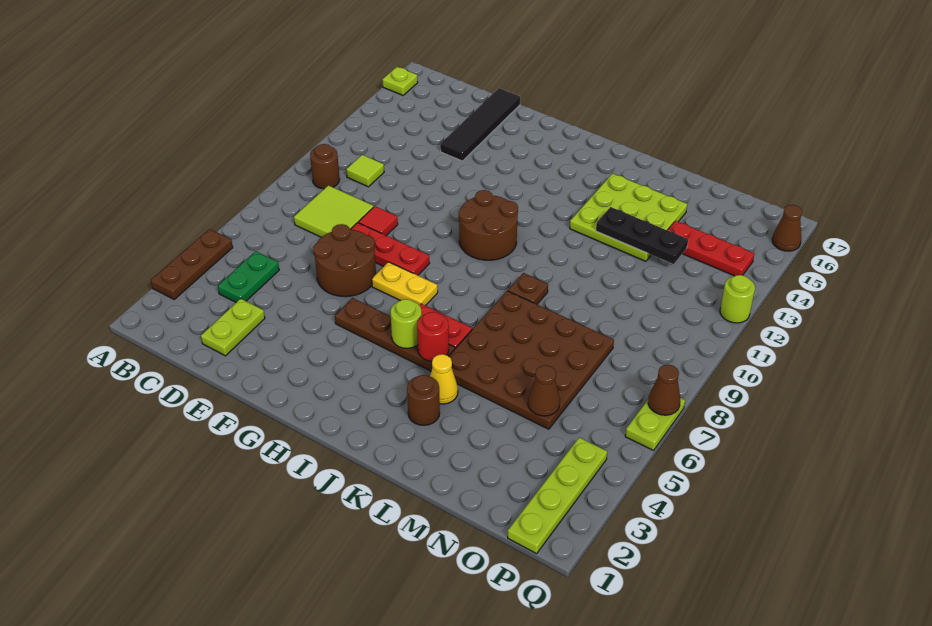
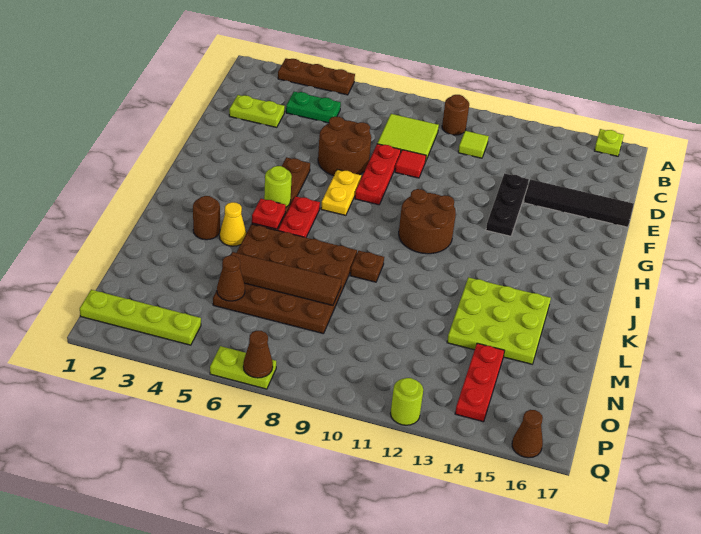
red round brick J5 level 2 -> red plate J5 level 2
black plate L13:N13 level 2 -> black plate E13:G13 level 1
none -> brown tile M5:M8 level 2

